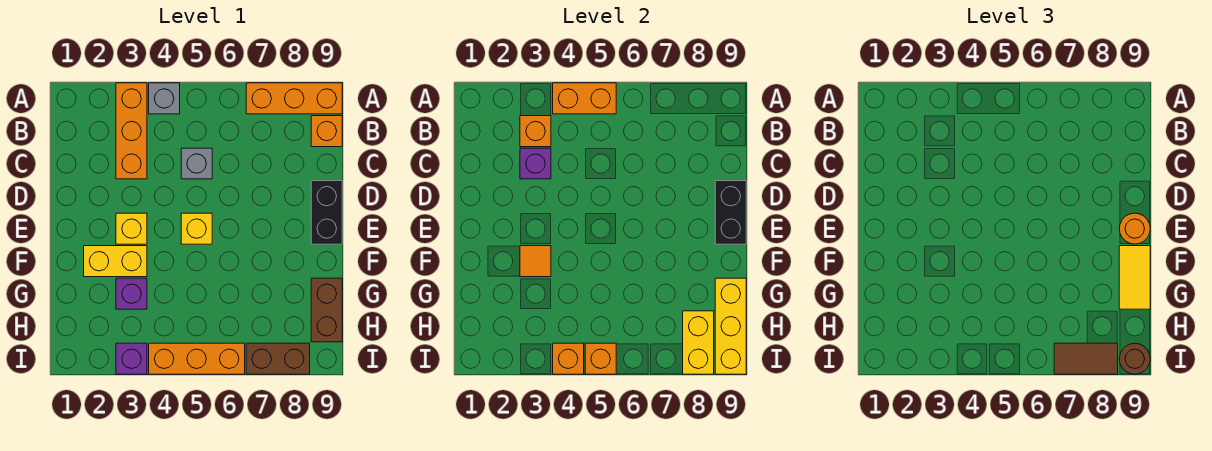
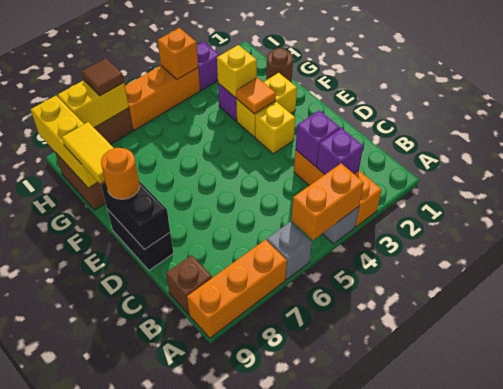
orange brick B3 level 2 -> purple brick B3 level 2
orange brick B9 level 1 -> brown brick B9 level 1
grey brick C5 level 1 -> grey brick A6 level 1
yellow brick E5 level 1 -> yellow brick G3 level 2
yellow brick H8:I8 level 2 -> yellow brick I7:I8 level 2
orange brick I5 level 2 -> none
brown tile I7:I8 level 3 -> brown tile I7 level 3
brown round brick I9 level 3 -> brown round brick G1 level 1

